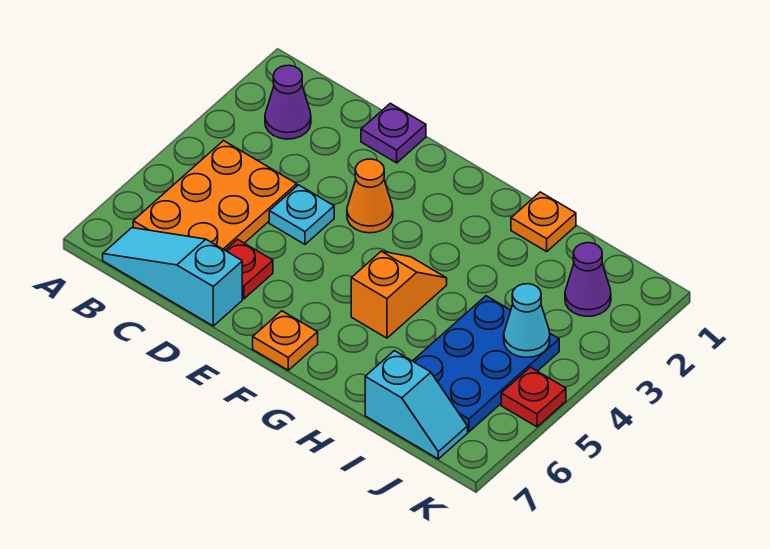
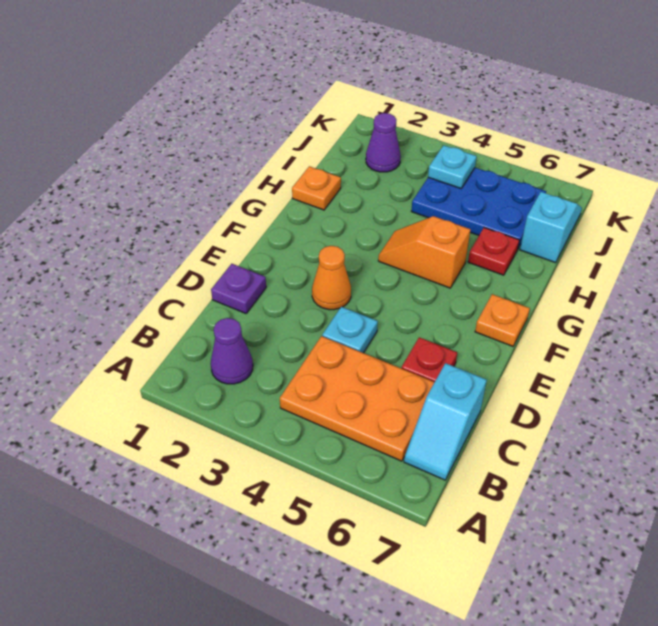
cyan slope B7:D7 level 1 top D -> cyan slope B7:C7 level 1 top C
cyan cone J4 level 2 -> cyan plate J4 level 2
red plate K5 level 1 -> red plate H6 level 1

